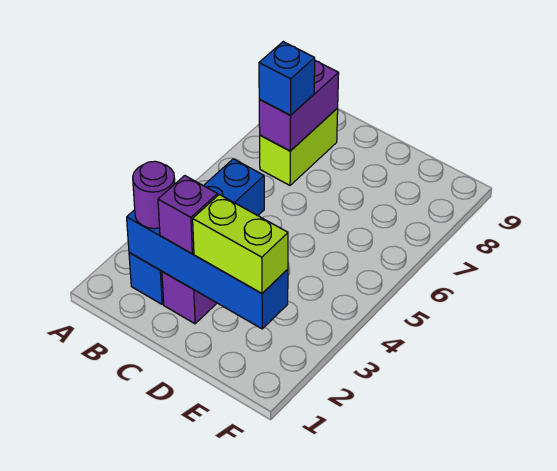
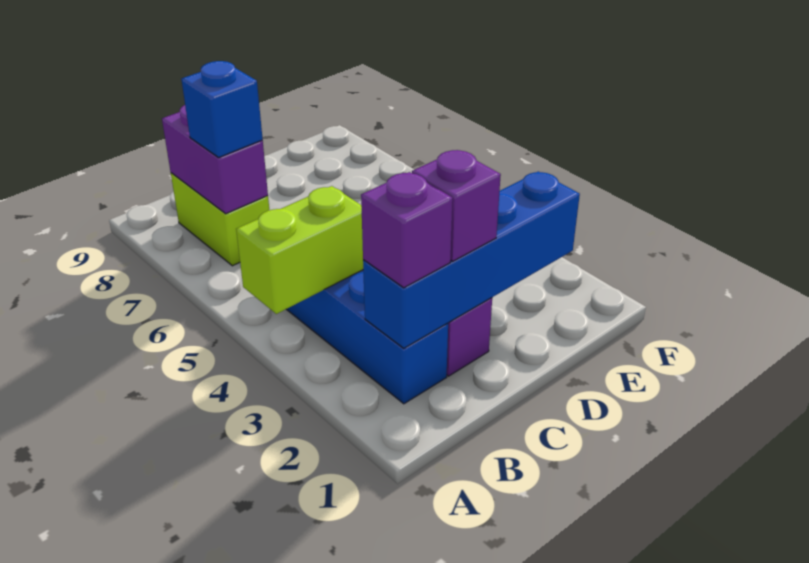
purple round brick B2 level 3 -> purple brick B2 level 3
lime brick D2:E2 level 3 -> lime brick A4:B4 level 2

